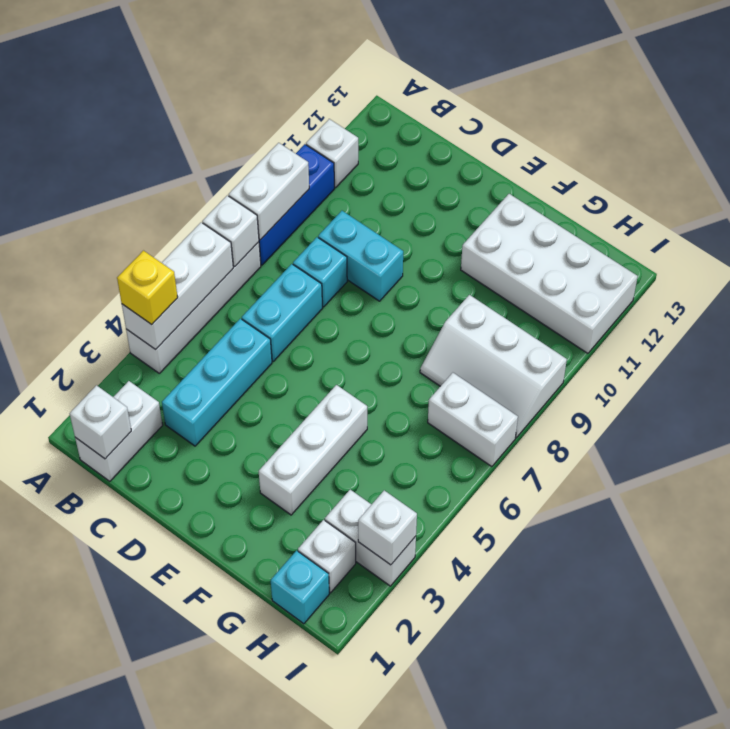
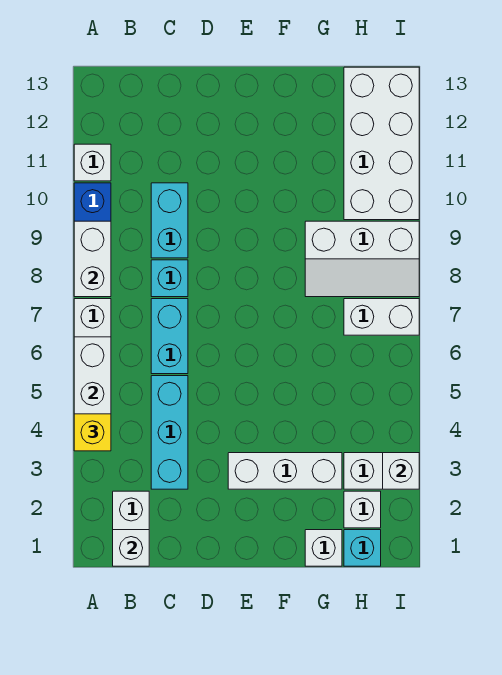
white brick A7 level 2 -> white brick G1 level 1
cyan brick C9:D9 level 1 -> cyan brick C9:C10 level 1
white brick F3:F5 level 1 -> white brick E3:G3 level 1
white brick F11:I12 level 1 -> white brick H10:I13 level 1

